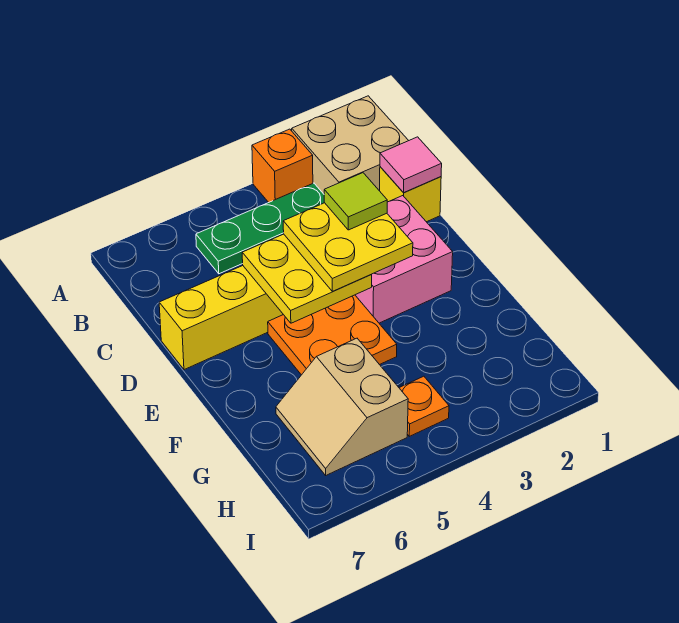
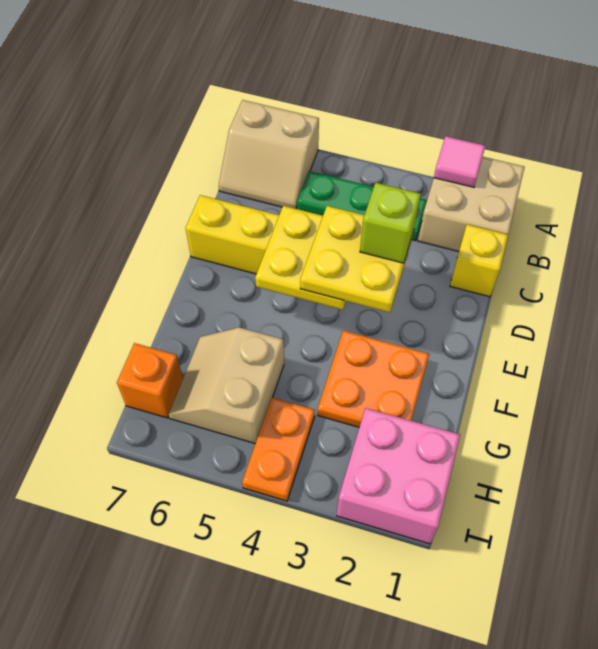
orange brick A3 level 1 -> orange brick H7 level 1
none -> tan slope A6:B7 level 1 top A
pink tile C1 level 2 -> pink tile A2 level 2
pink brick D2:E3 level 1 -> pink brick H1:I2 level 1
lime tile D3 level 4 -> lime brick D3 level 4
orange plate E4:F5 level 1 -> orange plate F2:G3 level 1
orange plate H4 level 1 -> orange plate H4:I4 level 1

